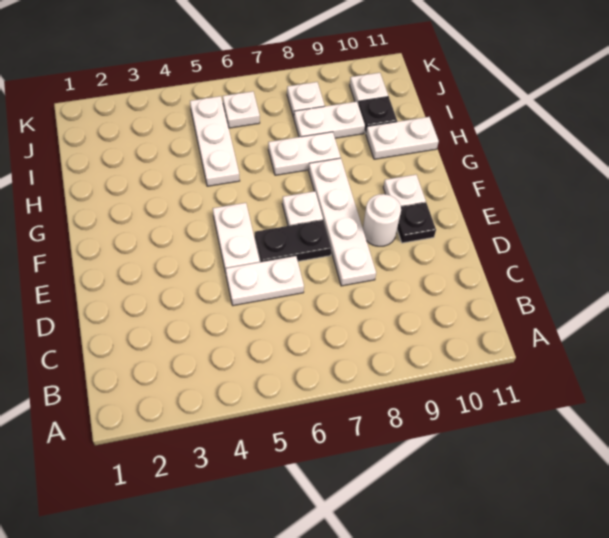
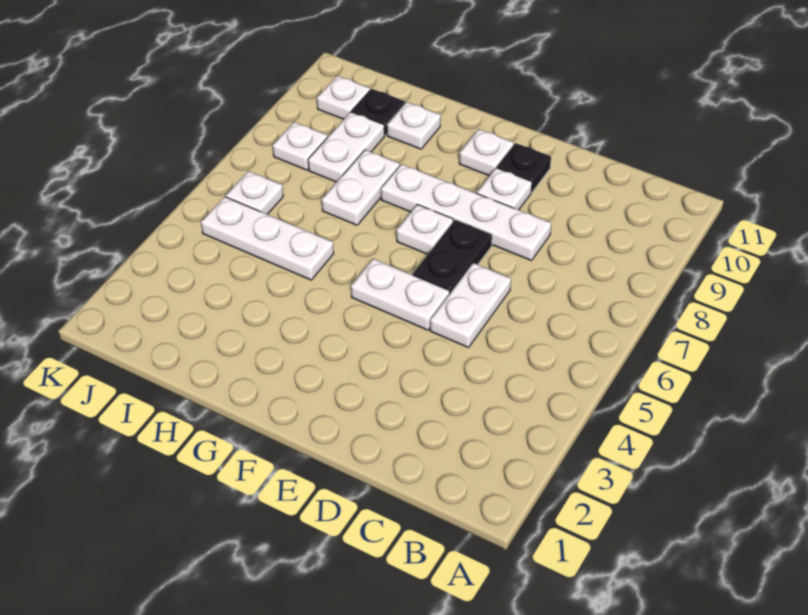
white round brick E9 level 1 -> white plate E9 level 1
white plate H10:H11 level 1 -> white plate H10 level 1

